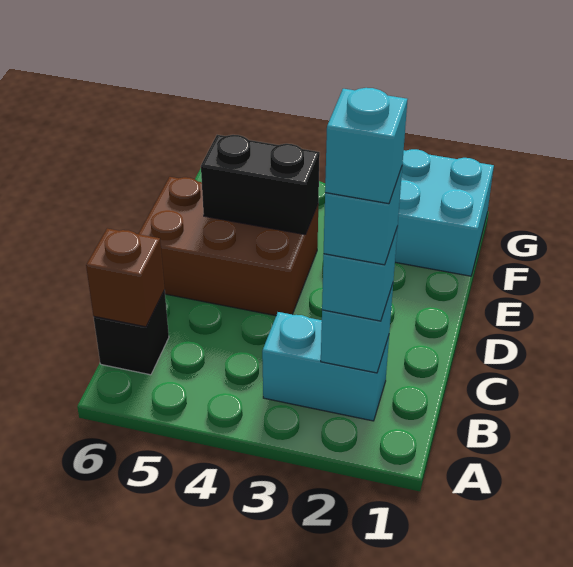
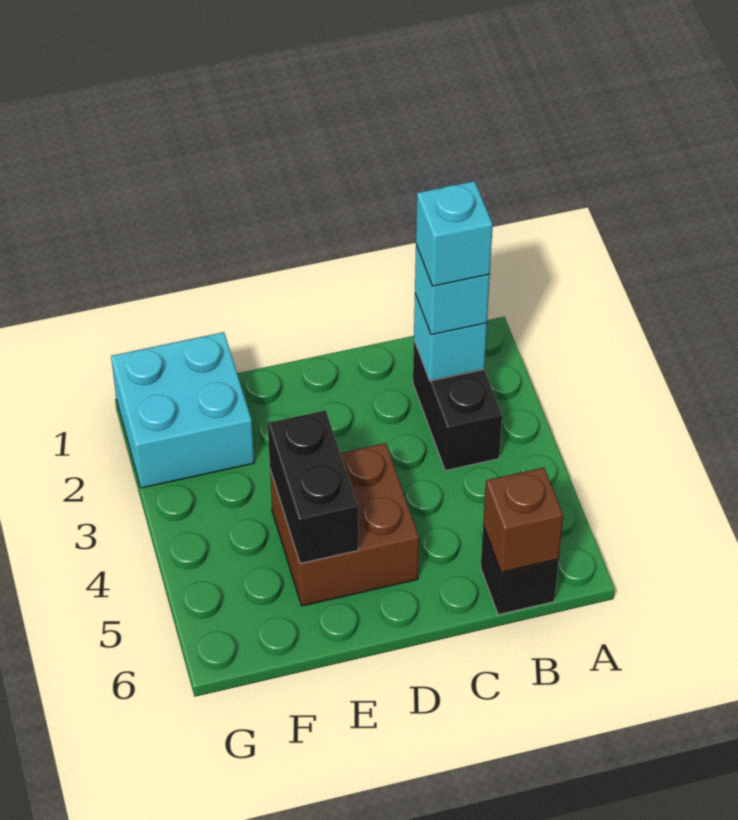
cyan brick B2:B3 level 1 -> black brick B2:B3 level 1
cyan brick B2 level 5 -> none
brown brick D4:E6 level 1 -> brown brick D4:E5 level 1

